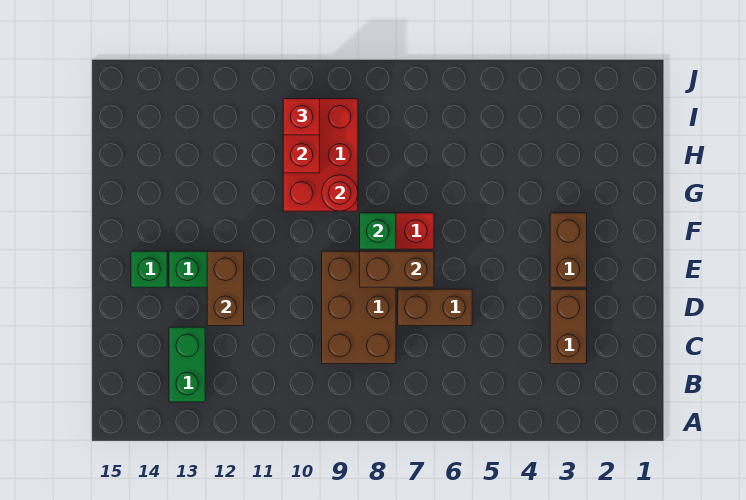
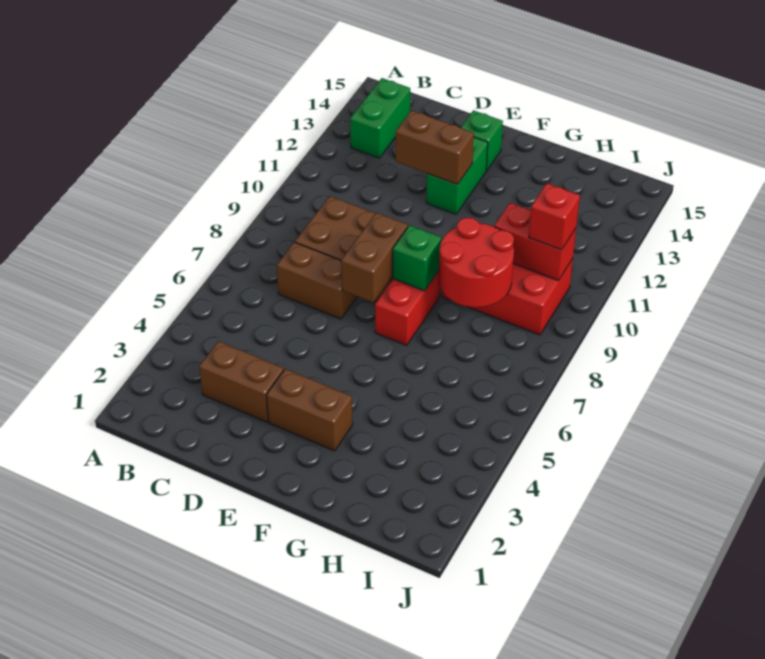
green brick B13:C13 level 1 -> green brick B13:B14 level 1
brown brick D6:D7 level 1 -> brown brick C7:D7 level 1
red round brick G9 level 2 -> red round brick G8:H9 level 2

